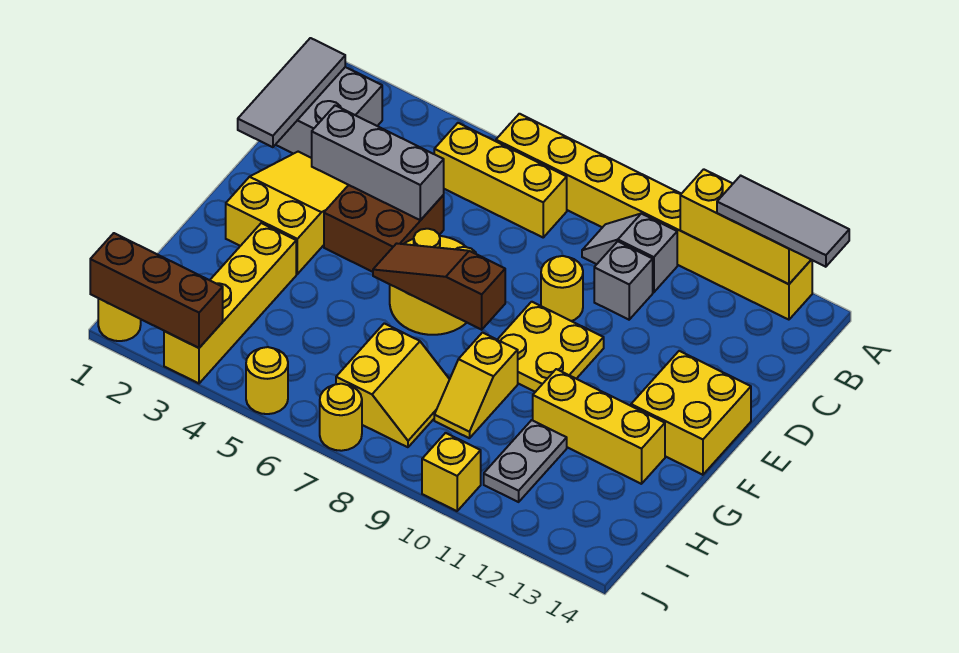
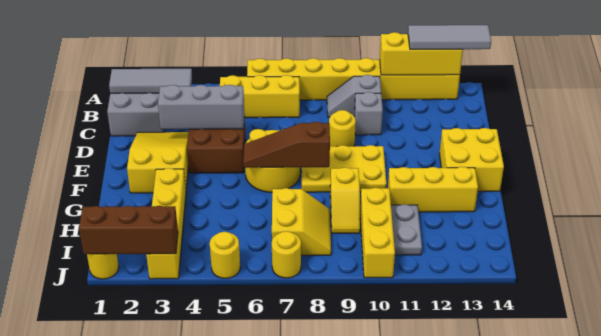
grey tile B1:D1 level 2 -> grey tile B1:B3 level 2
yellow plate E9:F10 level 1 -> yellow plate E8:F10 level 1
yellow brick J10 level 1 -> yellow brick H10:J10 level 1

